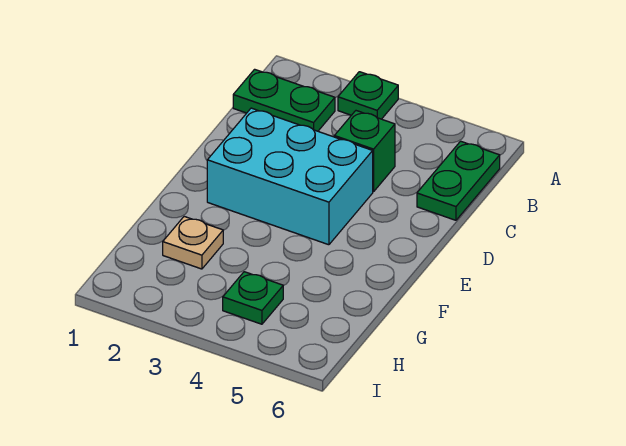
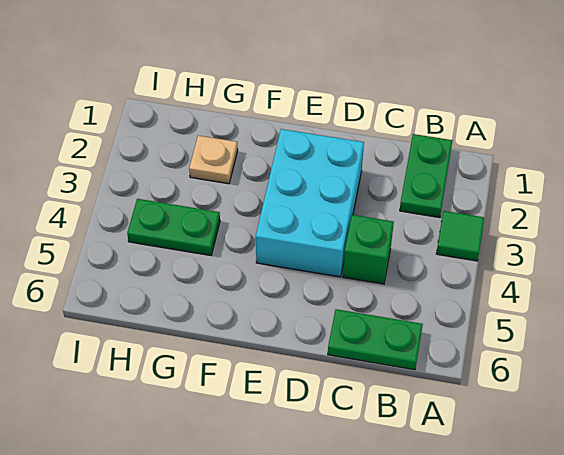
green plate A3 level 1 -> green tile A3 level 1
green plate H4 level 1 -> green plate G4:H4 level 1

